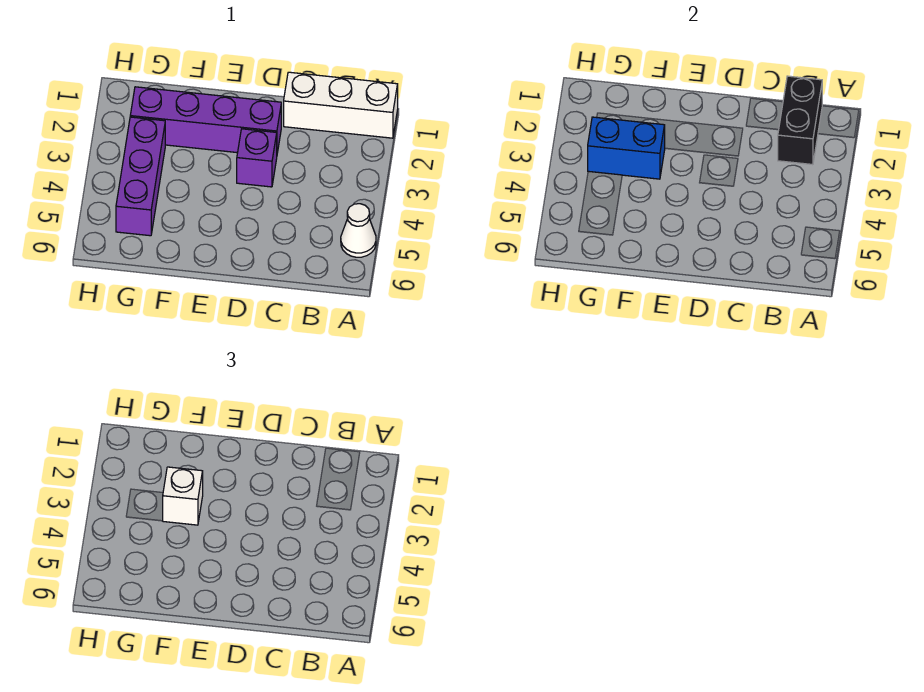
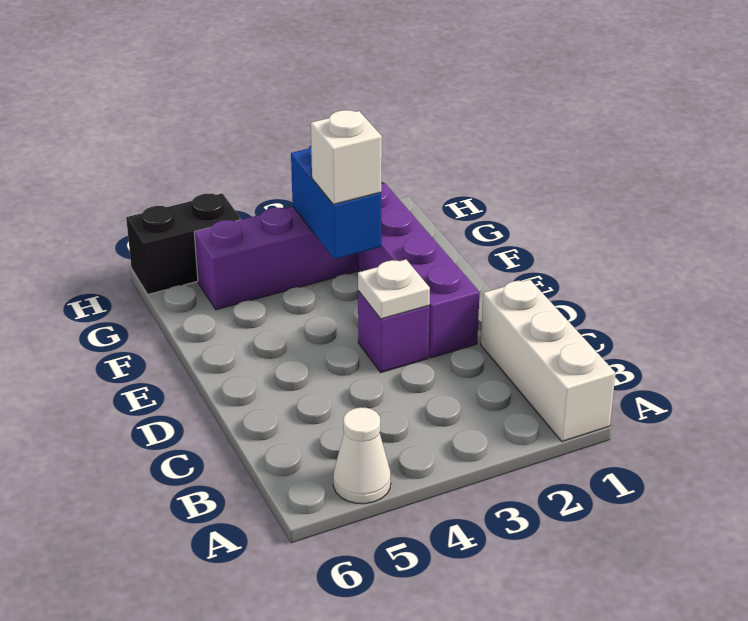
black brick B1:B2 level 2 -> black brick H5:H6 level 1
none -> white plate D3 level 2

